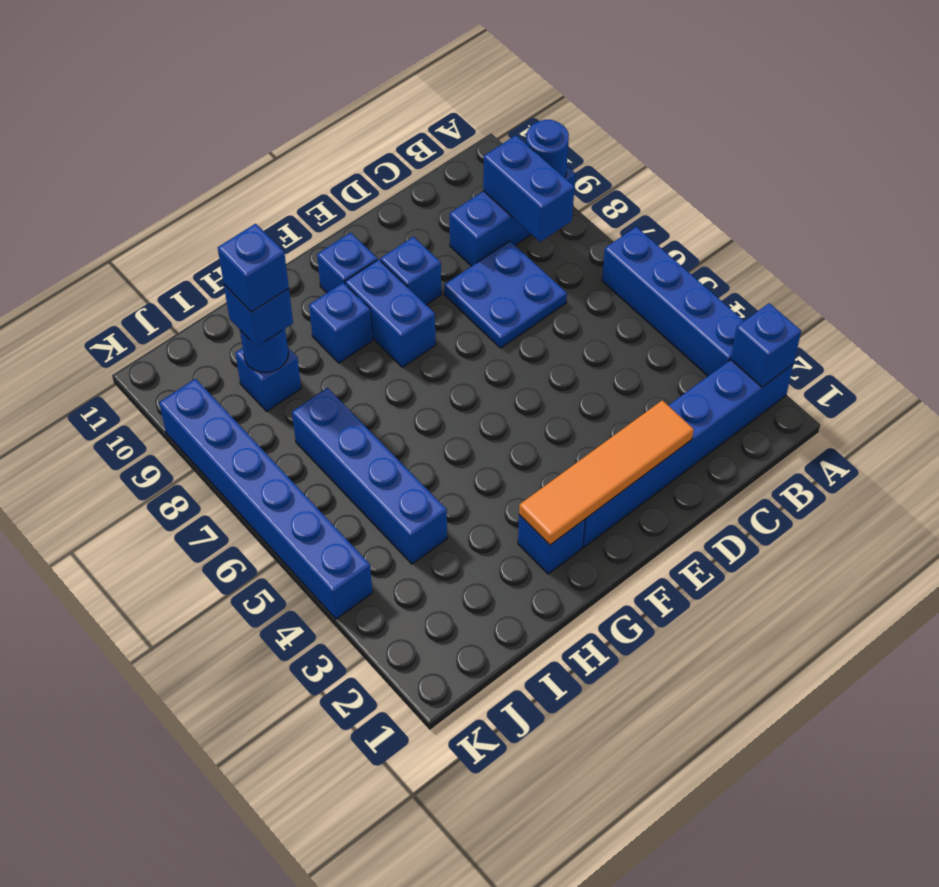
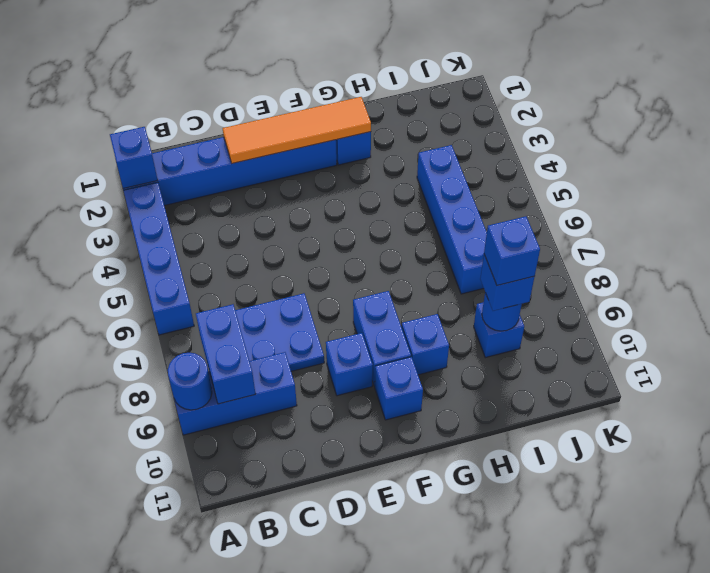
blue brick K4:K9 level 1 -> none

